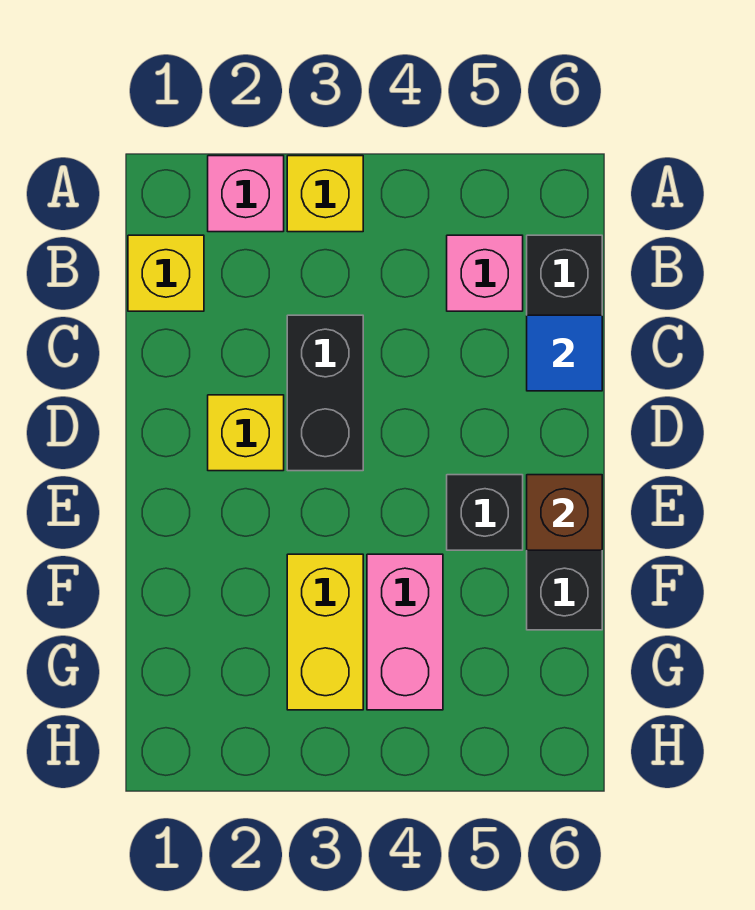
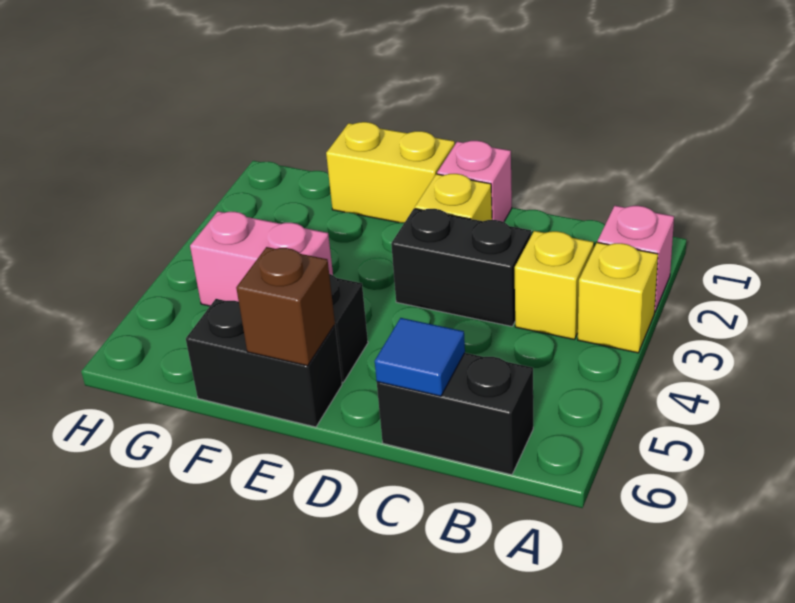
yellow brick B1 level 1 -> yellow brick B3 level 1
pink brick B5 level 1 -> pink brick D1 level 1
yellow brick F3:G3 level 1 -> yellow brick E1:F1 level 1

